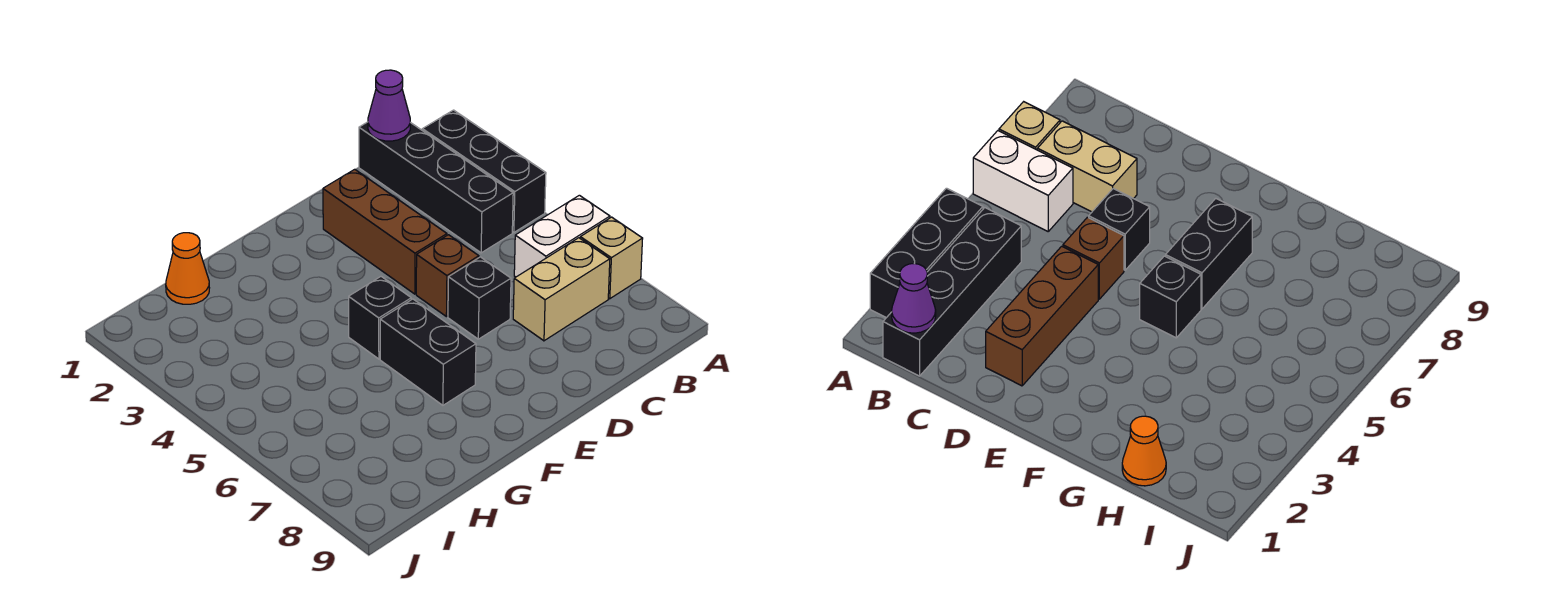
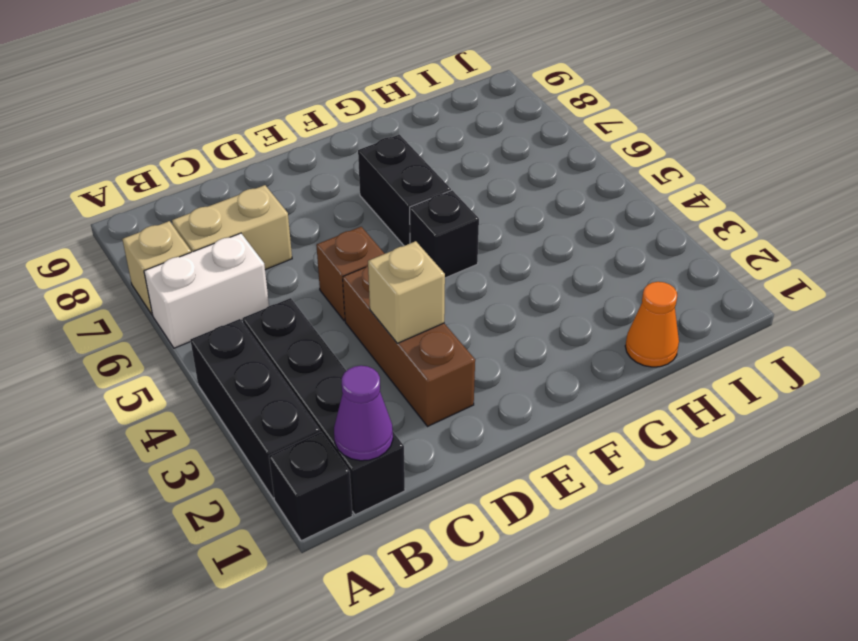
none -> tan brick D3 level 2
black brick D6 level 1 -> black brick A1 level 1

